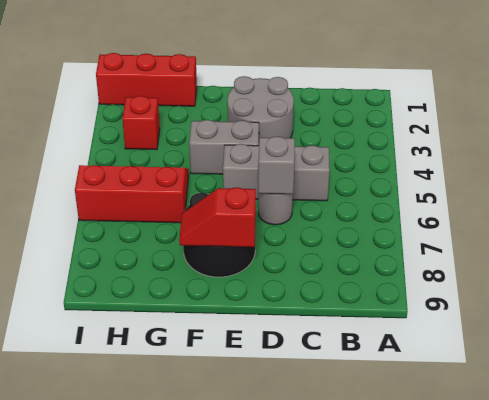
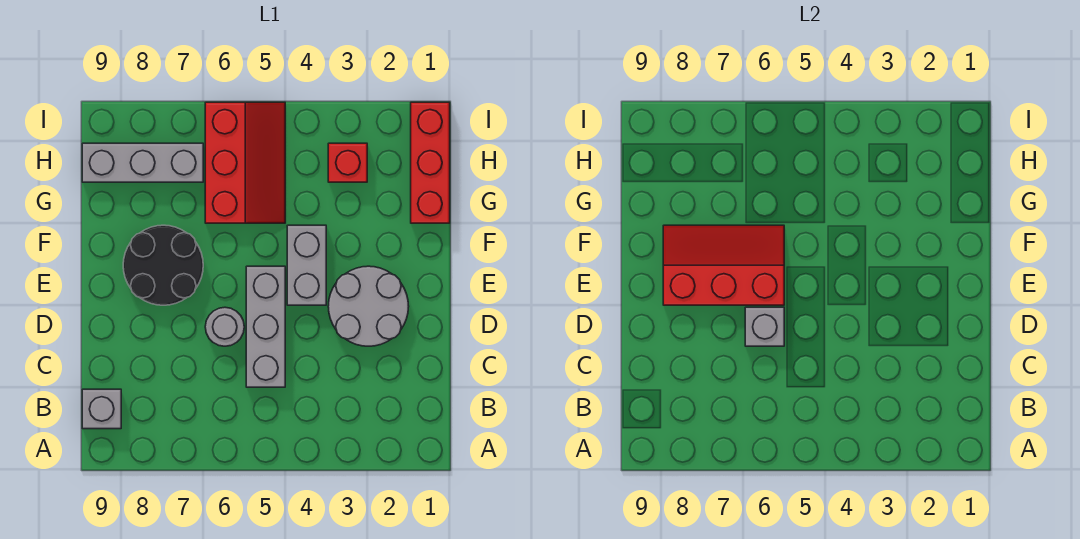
none -> grey brick B9 level 1
red slope E8:F8 level 2 top E -> red slope E6:F8 level 2 top E
none -> grey brick H7:H9 level 1

